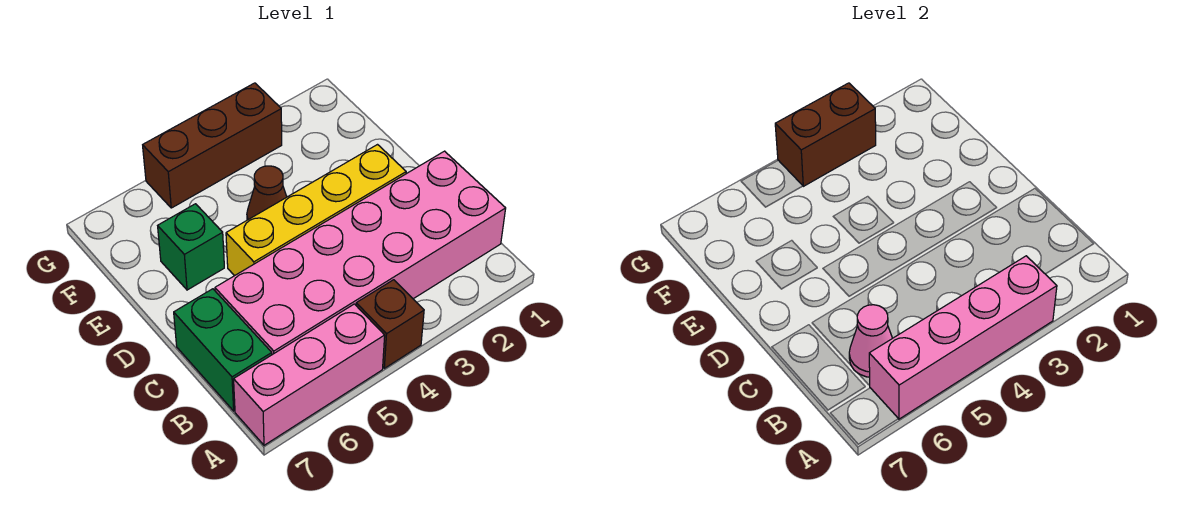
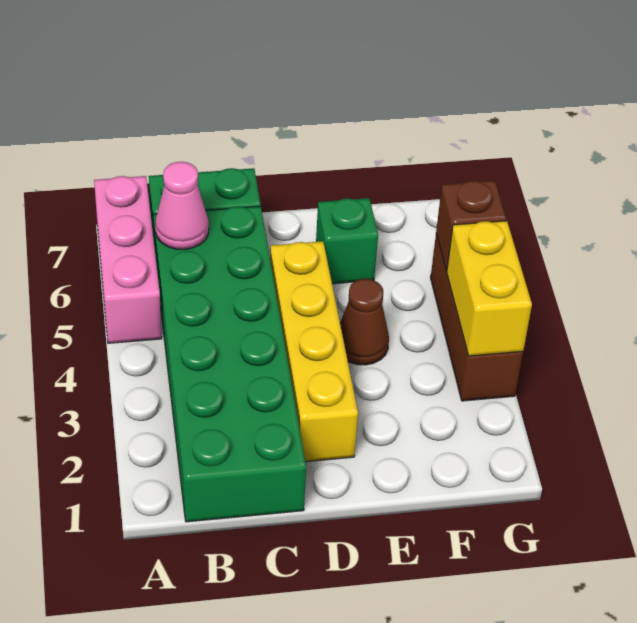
pink brick A3:A6 level 2 -> none
brown brick A4 level 1 -> brown brick G5 level 2
pink brick B1:C6 level 1 -> green brick B1:C6 level 1
brown brick G3:G4 level 2 -> yellow brick G3:G4 level 2

